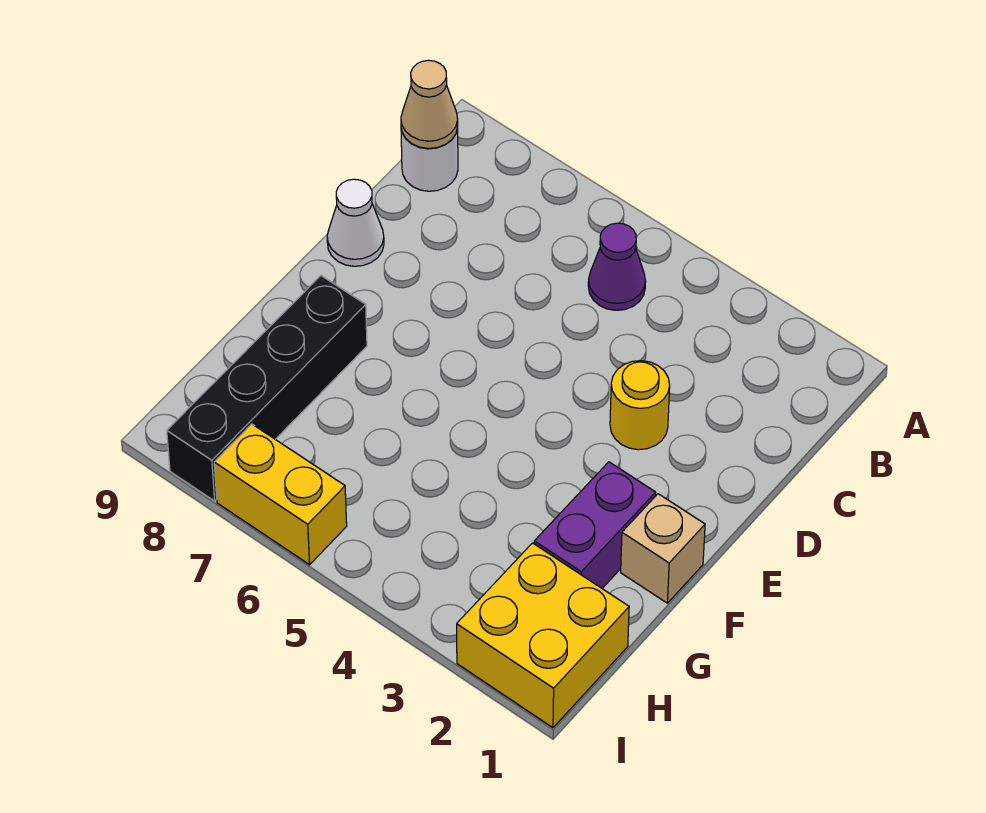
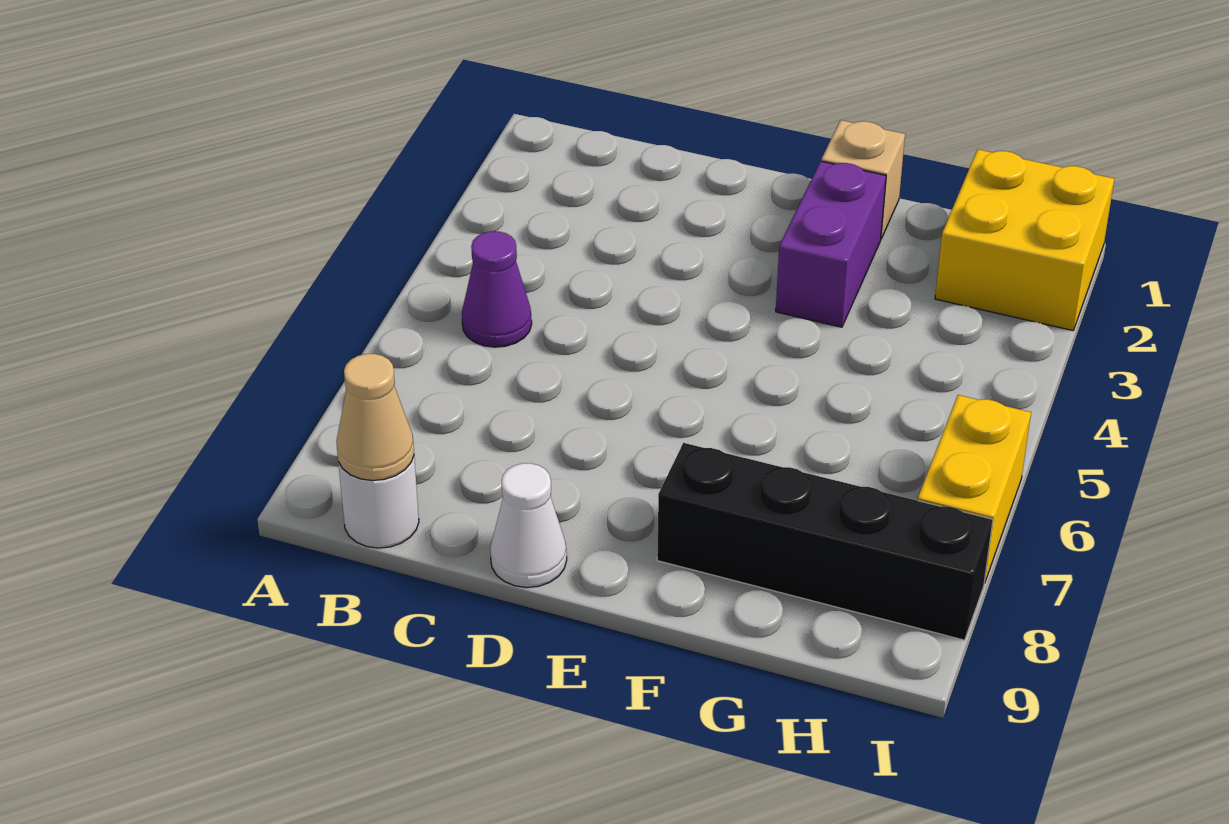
yellow round brick D3 level 1 -> none
purple brick F2:G2 level 1 -> purple brick F2:F3 level 1

